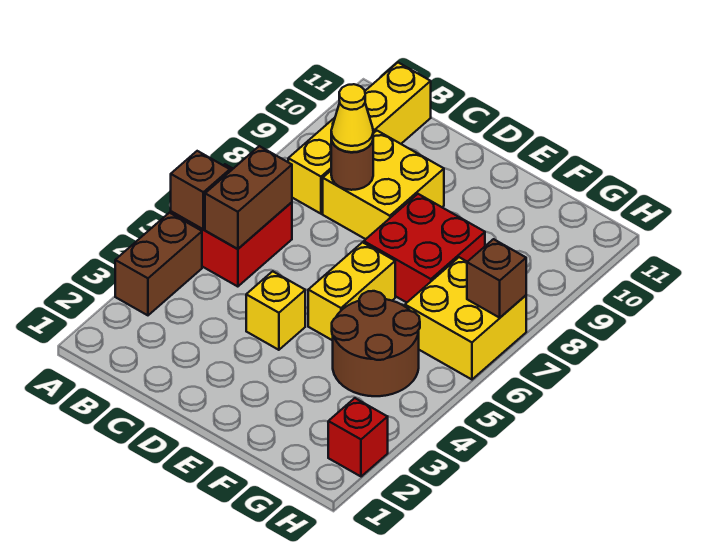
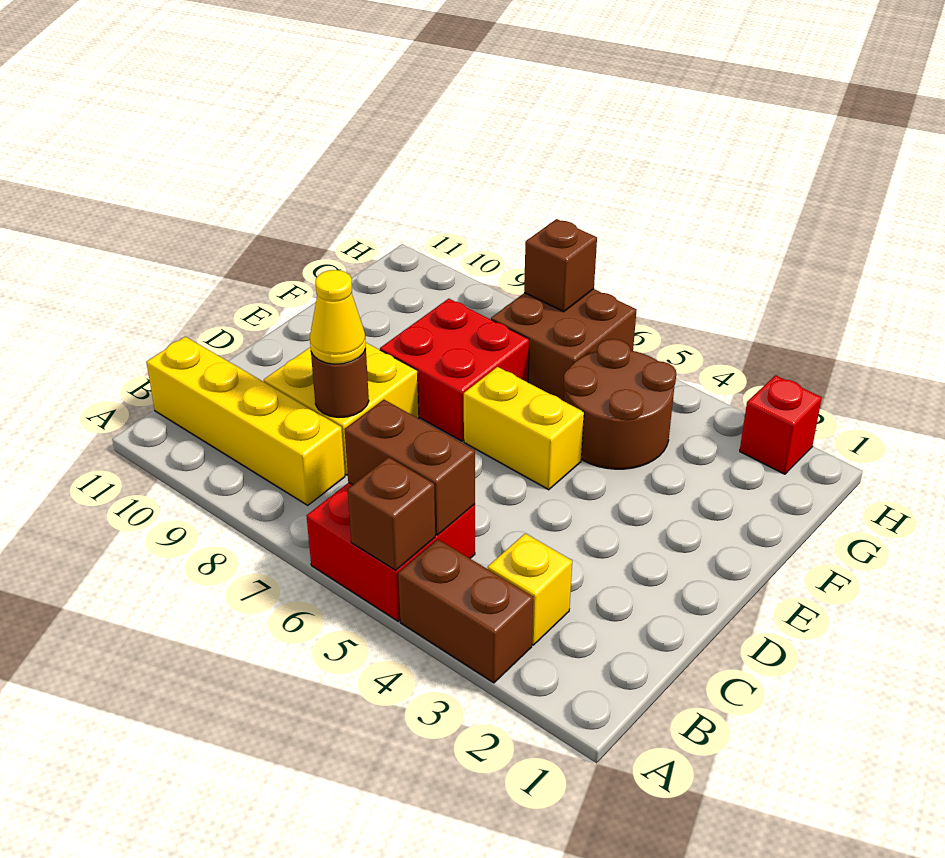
yellow brick D4 level 1 -> yellow brick B3 level 1
yellow brick G6:H7 level 1 -> brown brick G6:H7 level 1

